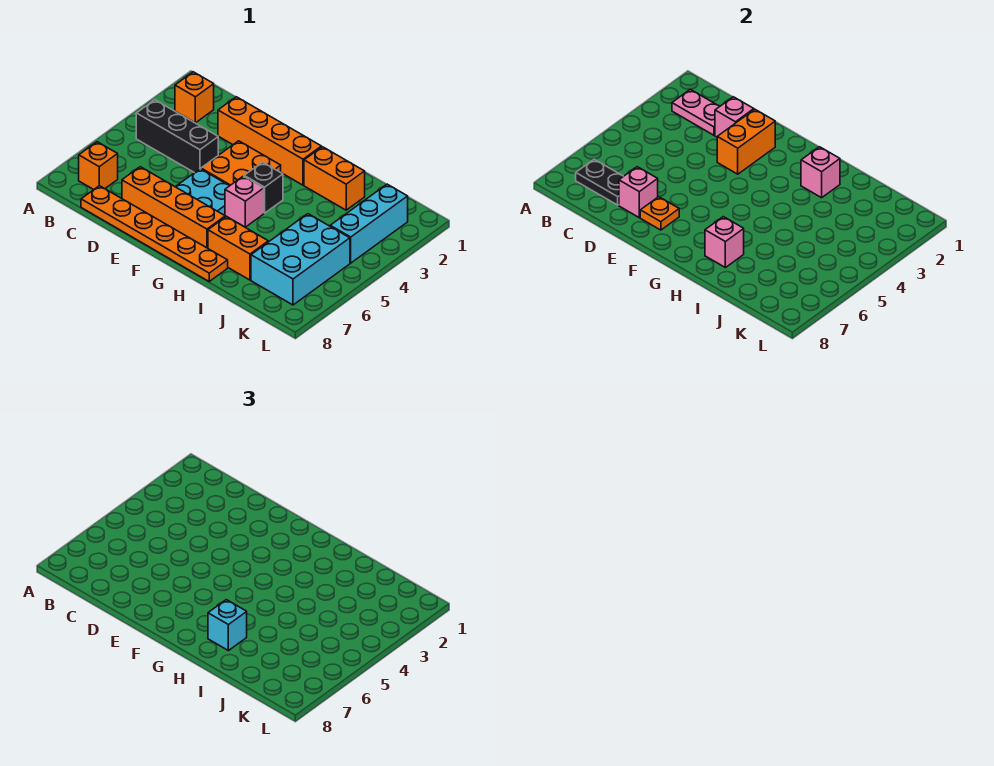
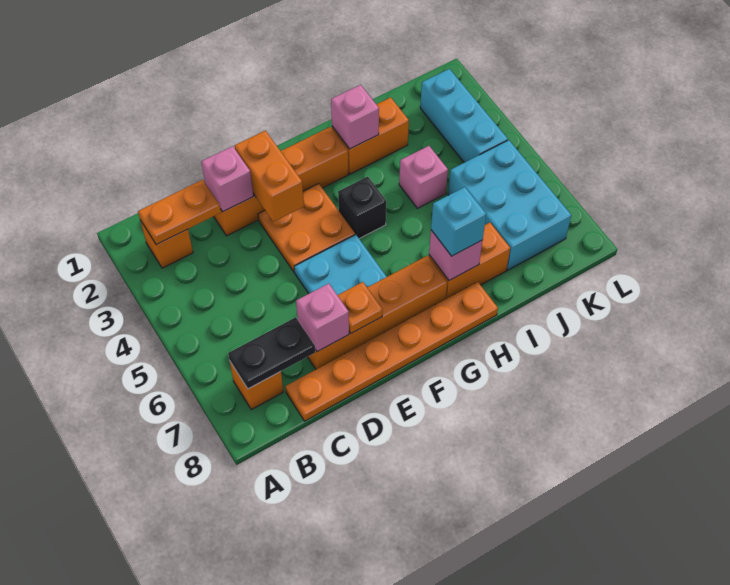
pink plate B2:C2 level 2 -> orange plate B2:C2 level 2
black brick B4:D4 level 1 -> none
pink brick G5 level 1 -> pink brick I4 level 1

